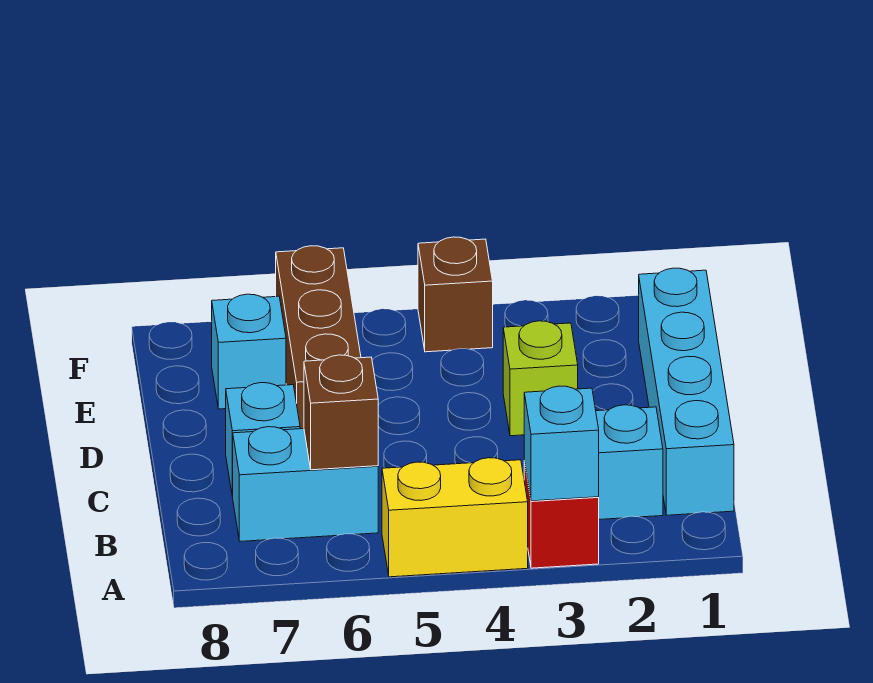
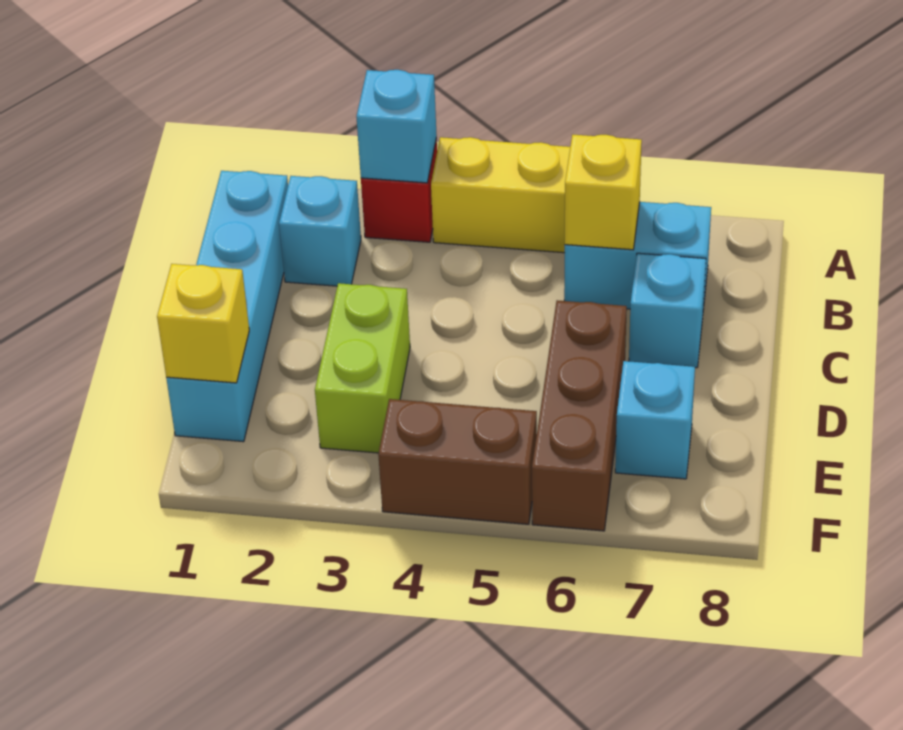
brown brick B6 level 2 -> yellow brick B6 level 2
lime brick D3 level 1 -> lime brick D3:E3 level 1
none -> yellow brick E1 level 2
brown brick F4 level 1 -> brown brick F4:F5 level 1

